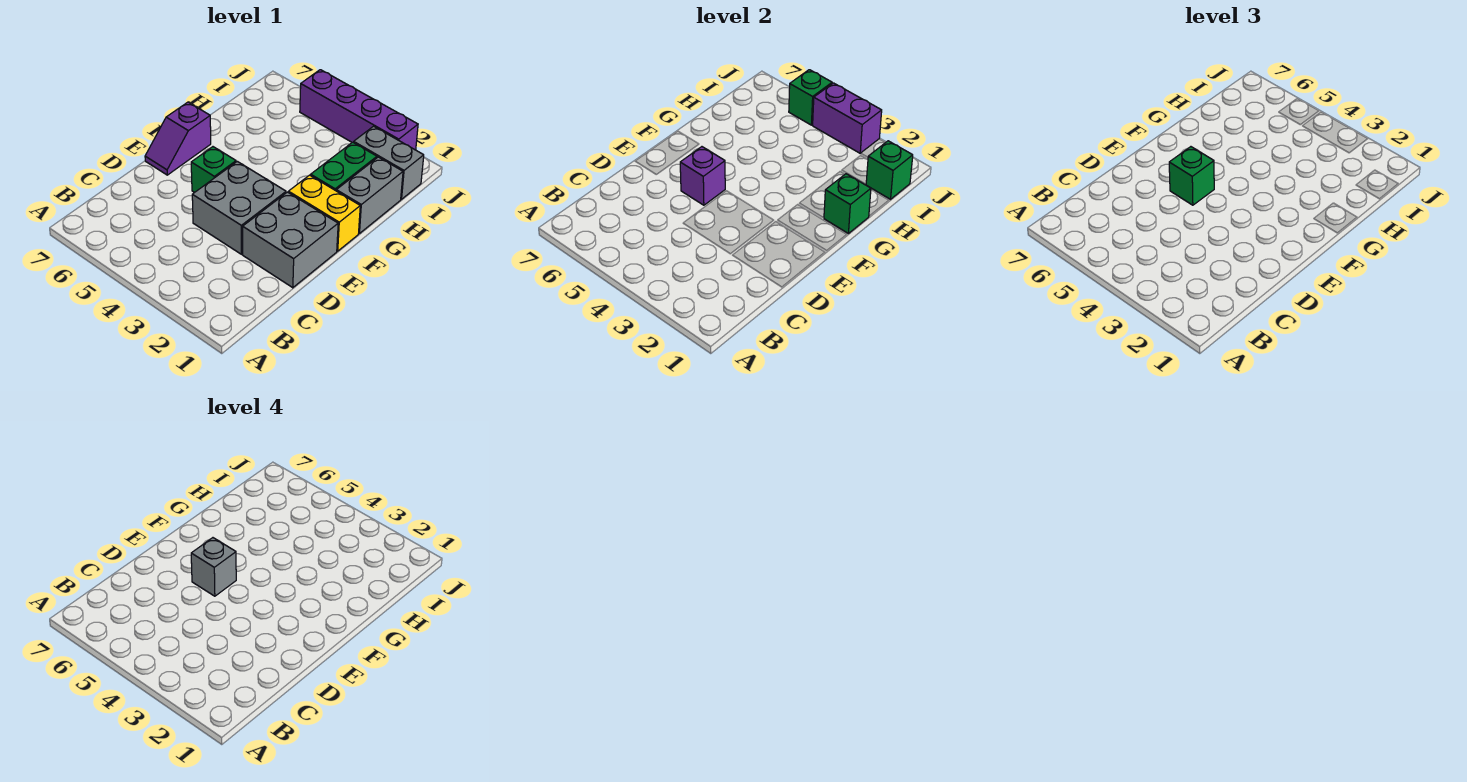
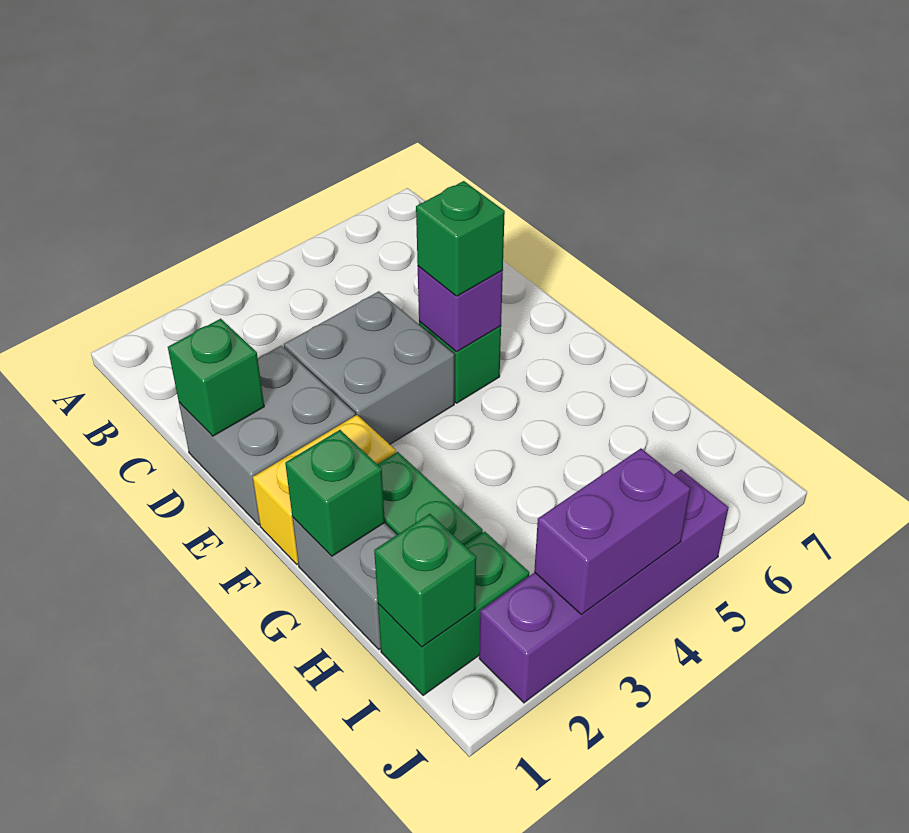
grey brick E5 level 4 -> none
purple slope E7:F7 level 1 top F -> none
grey brick I1:I2 level 1 -> green brick I1:I2 level 1
green brick J5 level 2 -> green brick D1 level 2

